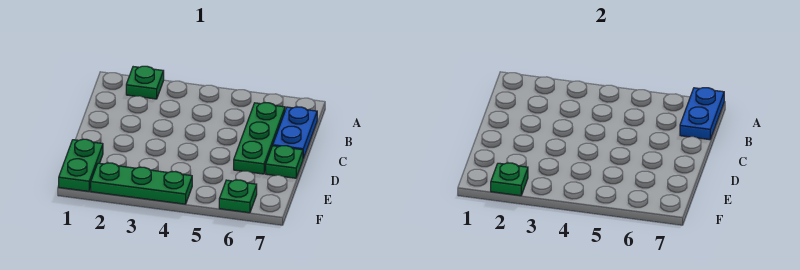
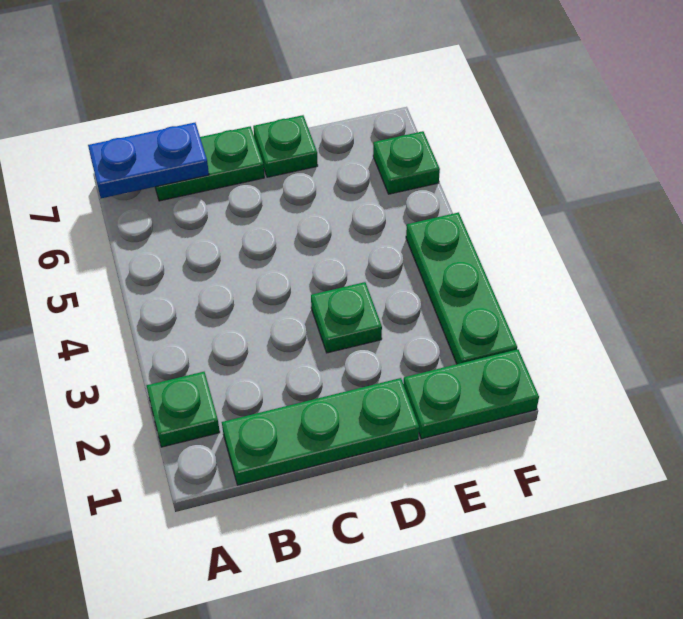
green plate B6:D6 level 1 -> green plate B1:D1 level 1
blue plate B7:C7 level 1 -> green plate B7:C7 level 1
green plate F2 level 2 -> green plate D3 level 1

